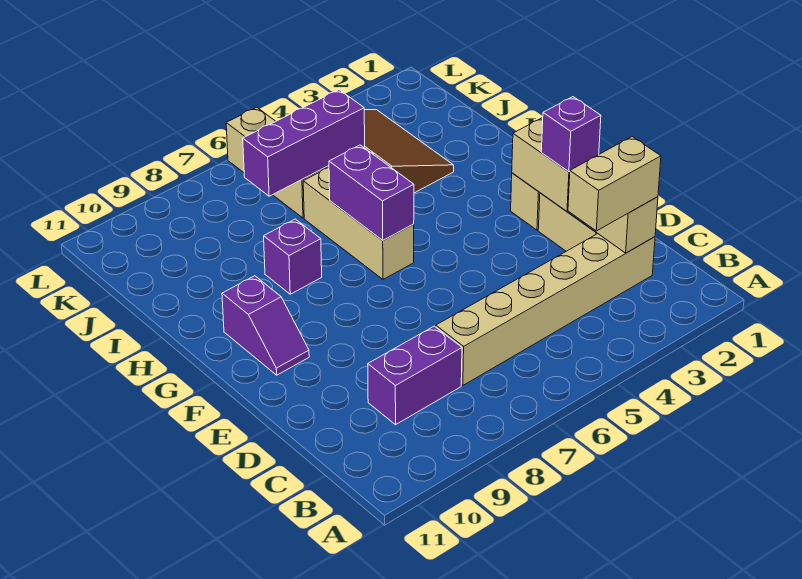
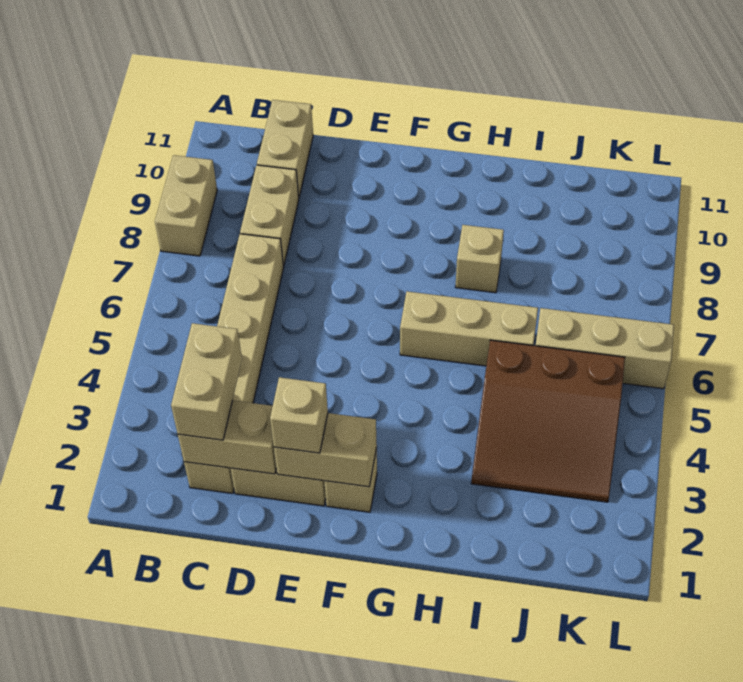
none -> tan brick A8:A9 level 1
purple brick C8:C9 level 1 -> tan brick C8:C9 level 1
none -> tan brick C10:C11 level 1
purple brick E2 level 3 -> tan brick E2 level 3
purple slope F10:G10 level 1 top G -> none
purple brick G6:H6 level 2 -> none
purple brick H8 level 1 -> tan brick H8 level 1
purple brick J5:J7 level 2 -> none

